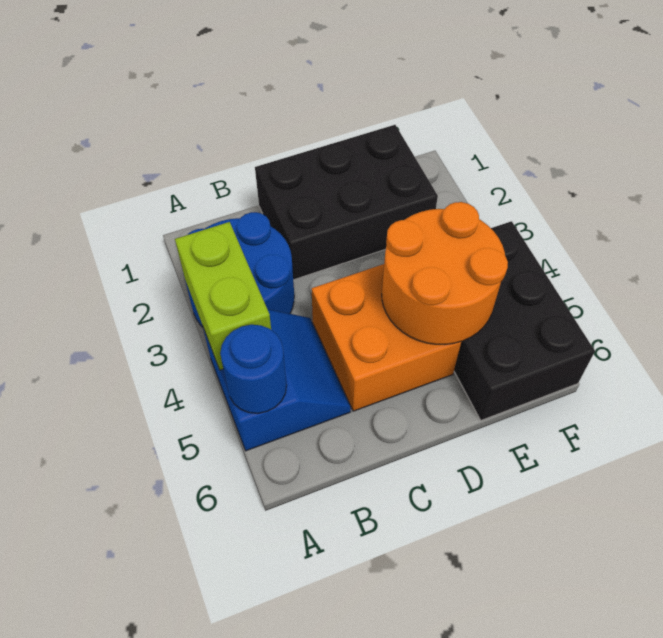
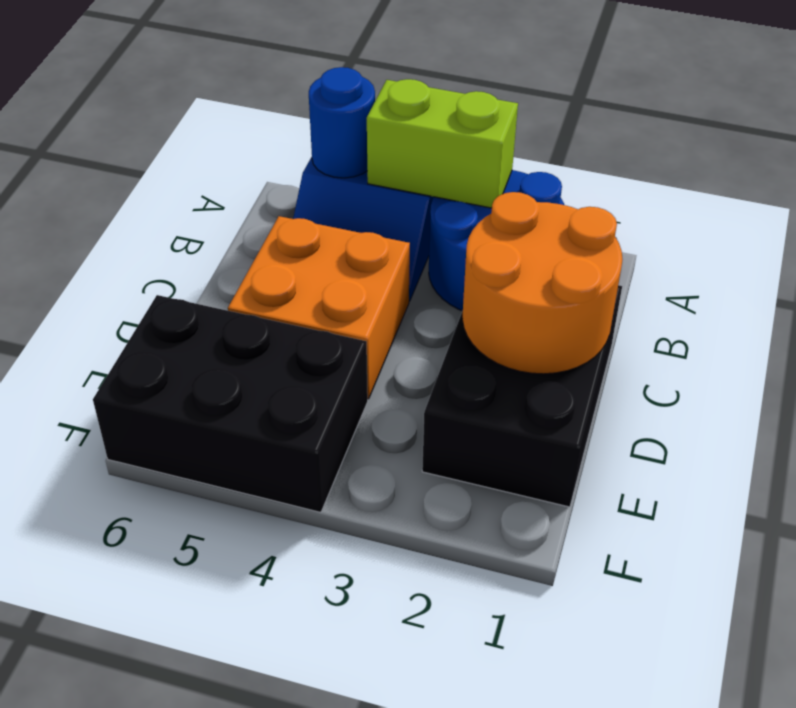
orange round brick D4:E5 level 2 -> orange round brick C1:D2 level 2

